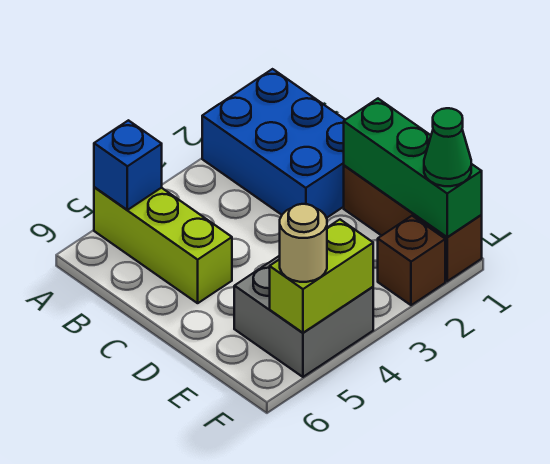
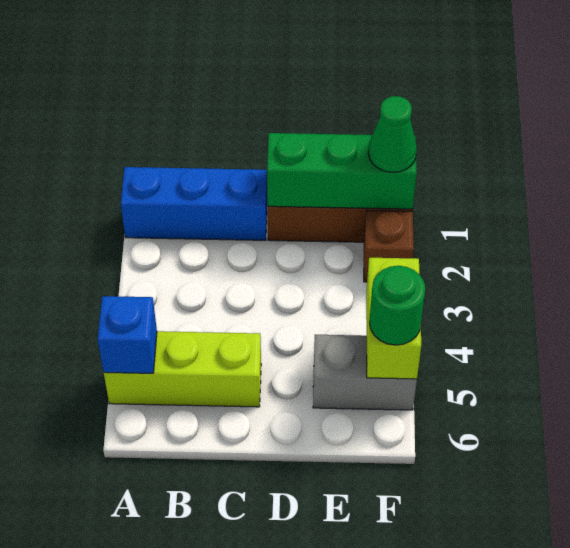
blue brick A1:C2 level 1 -> blue brick A1:C1 level 1
grey brick E4:F5 level 1 -> grey brick E5:F5 level 1
tan round brick F5 level 3 -> green round brick F5 level 3

